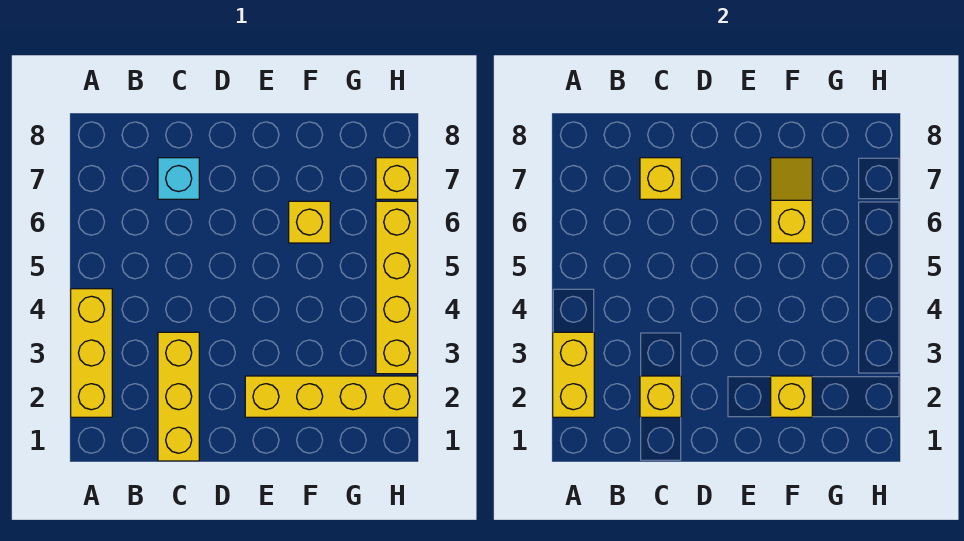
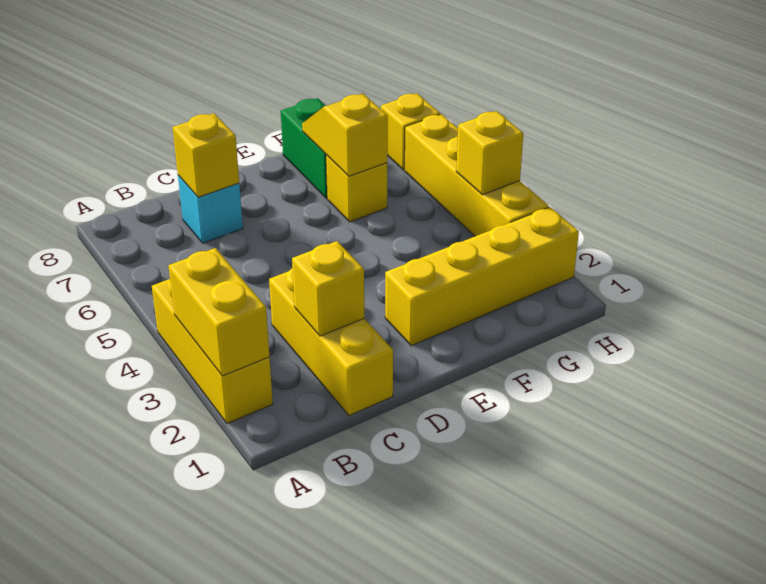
yellow brick F2 level 2 -> yellow brick H4 level 2
none -> green brick F7:F8 level 1

